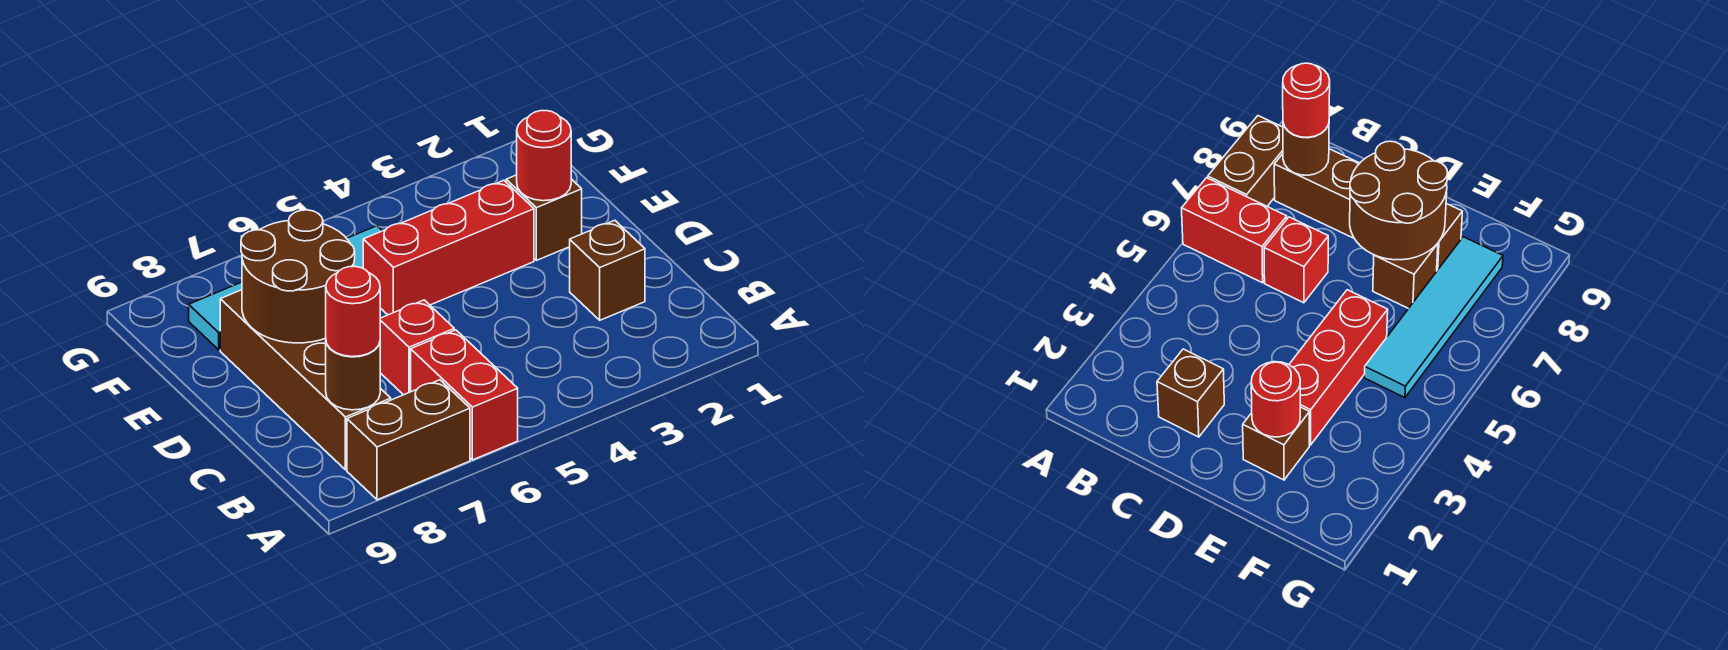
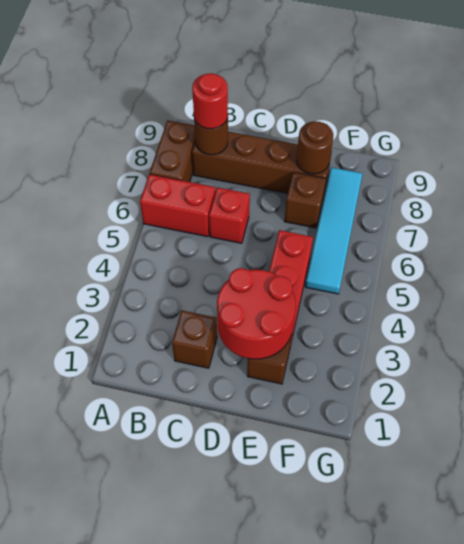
brown round brick D7:E8 level 2 -> brown round brick E8 level 2
red round brick E2 level 2 -> red round brick D2:E3 level 2

